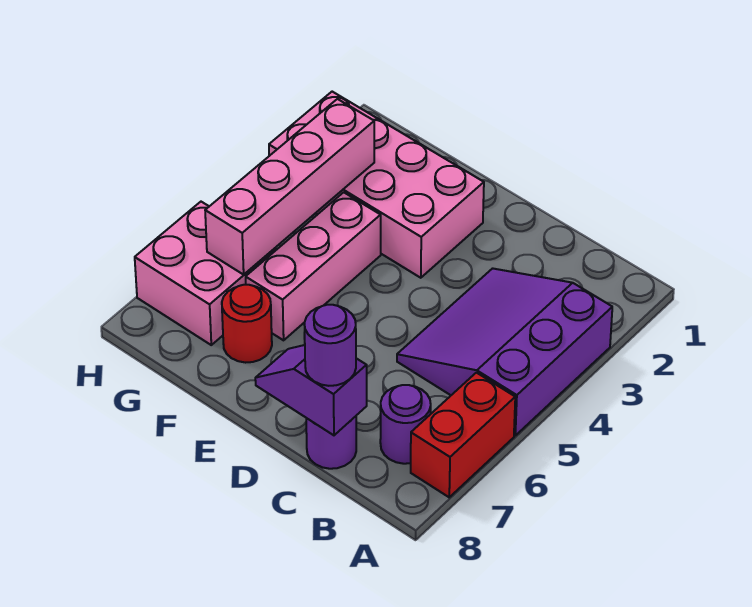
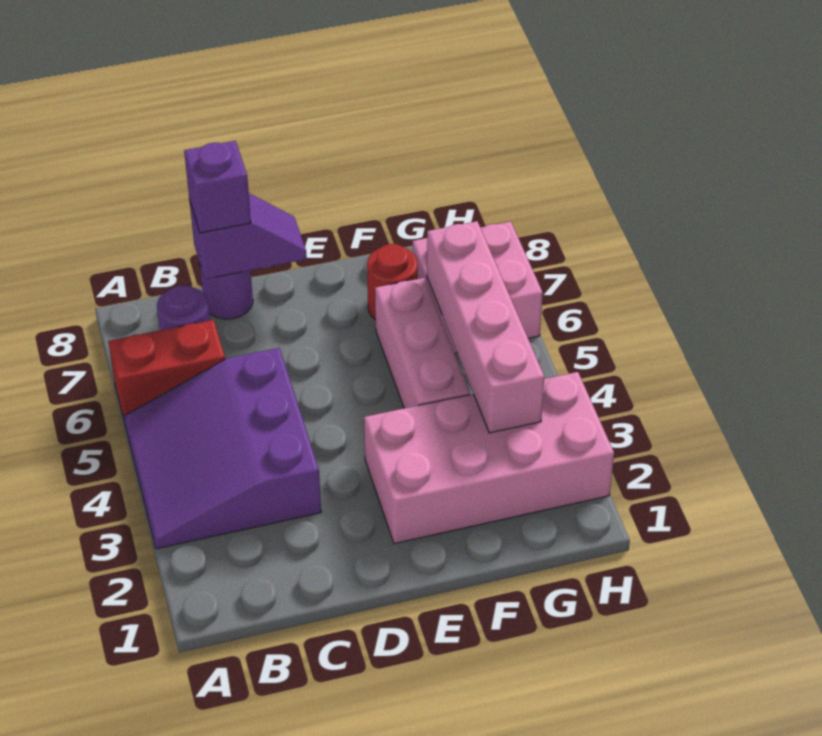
purple slope A3:C5 level 1 top A -> purple slope A3:C5 level 1 top C
red brick A6:A7 level 1 -> red brick A6:B6 level 1
purple round brick C8 level 3 -> purple brick C8 level 3

